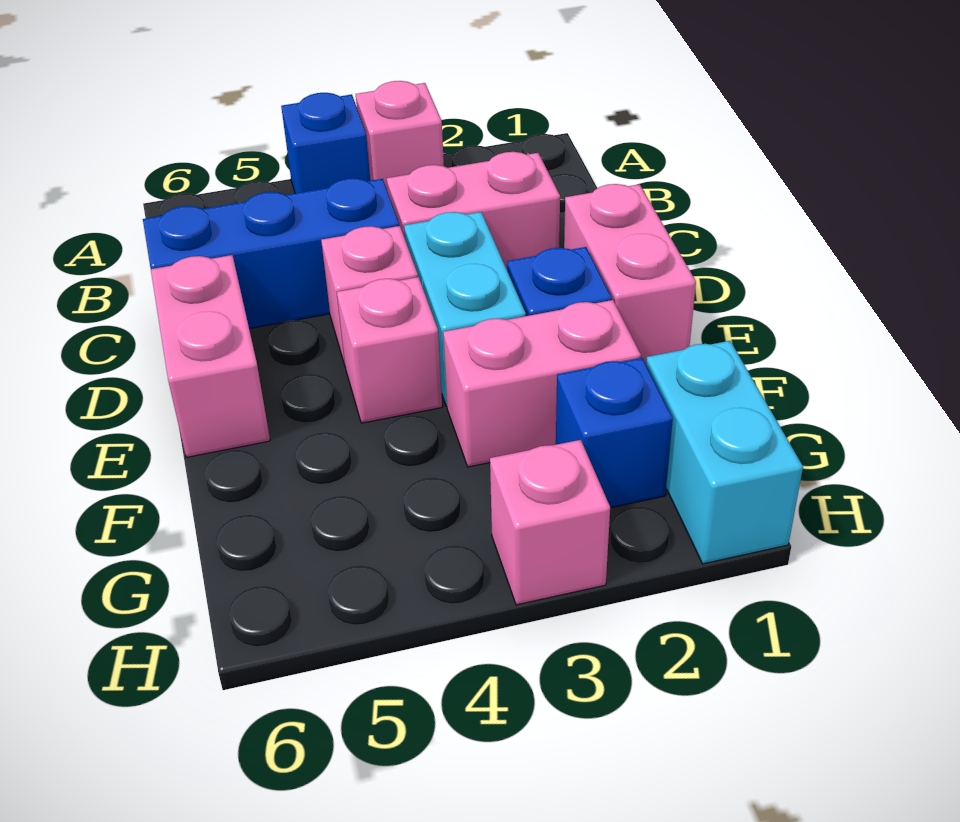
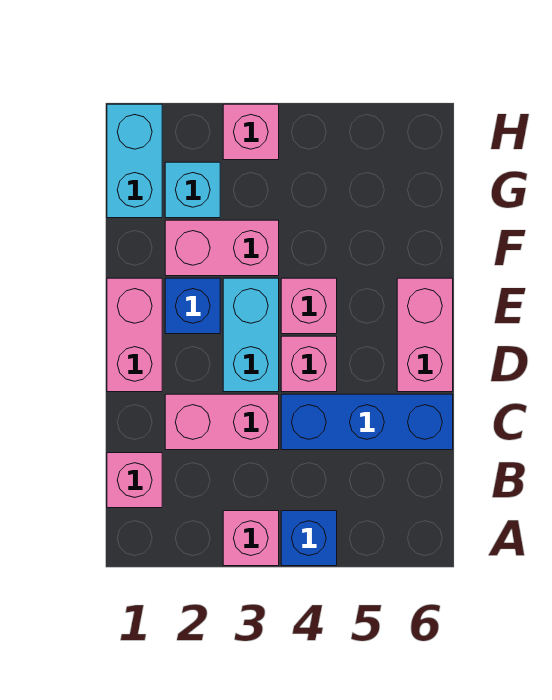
none -> pink brick B1 level 1
blue brick G2 level 1 -> cyan brick G2 level 1

